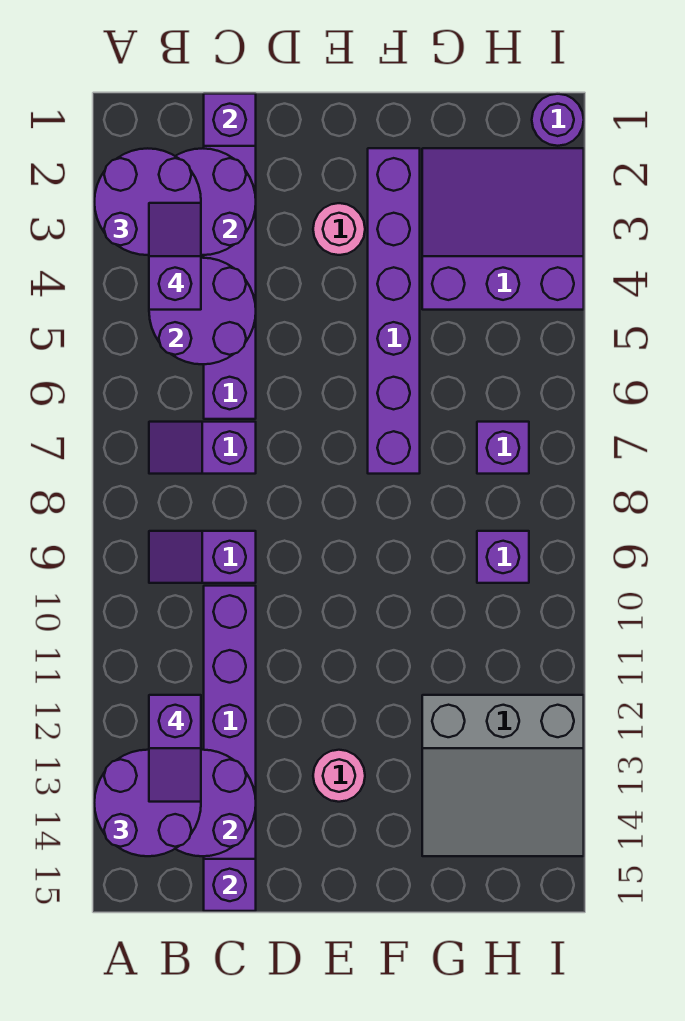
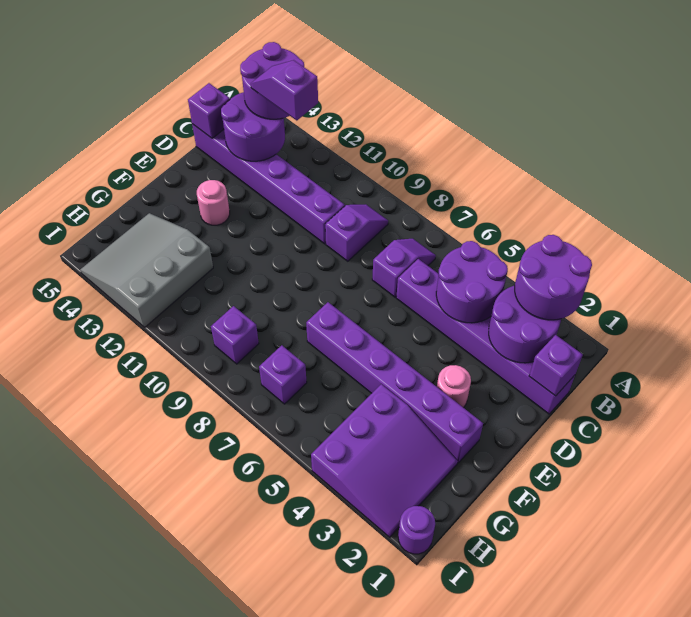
purple slope B3:B4 level 4 top 4 -> none

